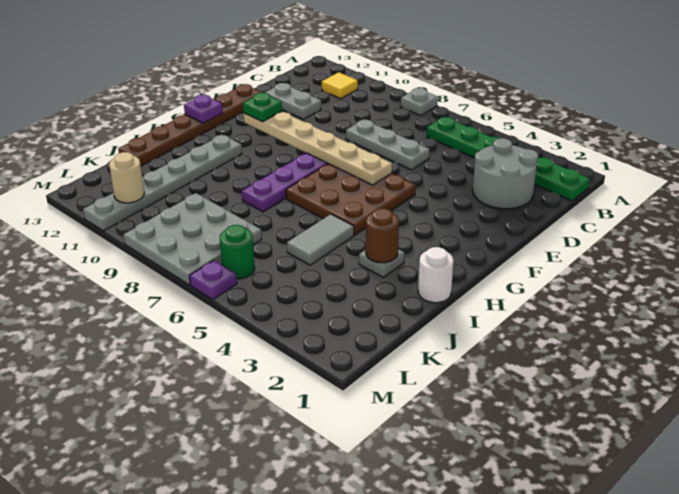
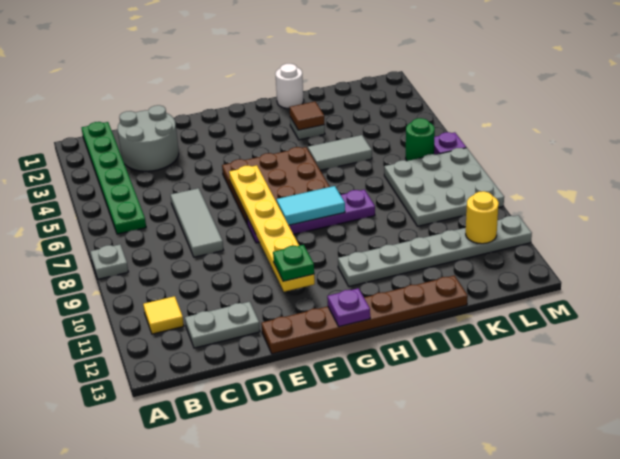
grey plate D6:D8 level 1 -> grey tile D6:D8 level 1
grey plate D11:D12 level 1 -> grey plate C12:D12 level 1
tan plate F6:F11 level 2 -> yellow plate F6:F11 level 2
none -> cyan tile G8:H8 level 2
brown round brick I3 level 2 -> brown tile I3 level 2
tan round brick L11 level 2 -> yellow round brick L11 level 2

